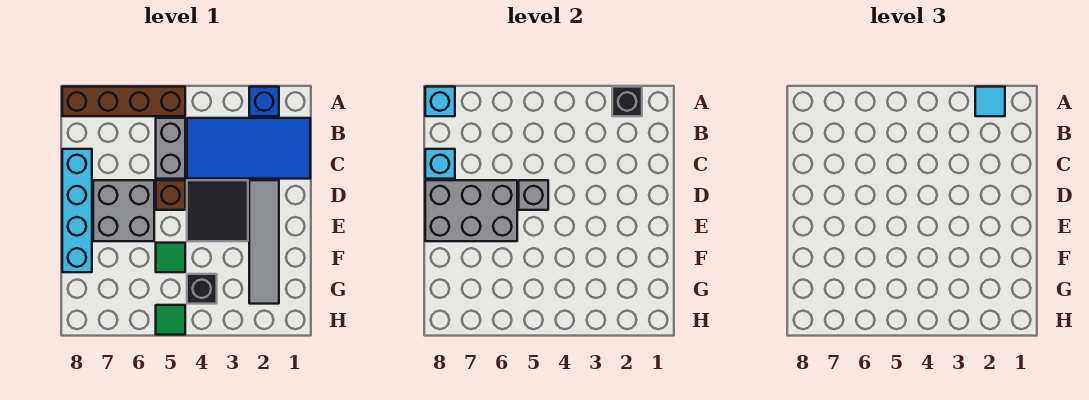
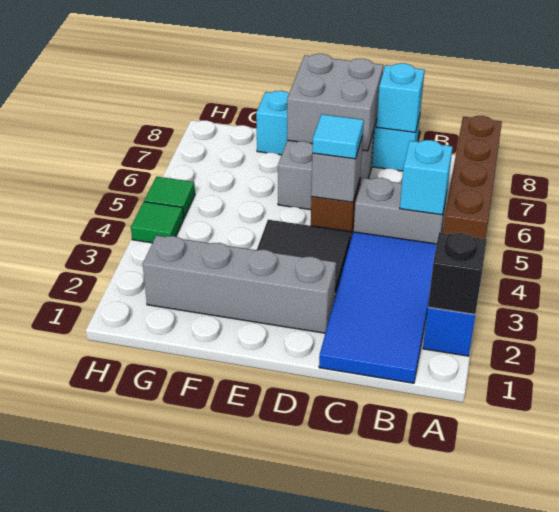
cyan tile A2 level 3 -> cyan tile D5 level 3
cyan brick A8 level 2 -> cyan brick B5 level 2
grey tile D2:G2 level 1 -> grey brick D2:G2 level 1
grey brick D6:E8 level 2 -> grey brick D7:E8 level 2
green tile F5 level 1 -> green tile H4 level 1
black brick G4 level 1 -> none

